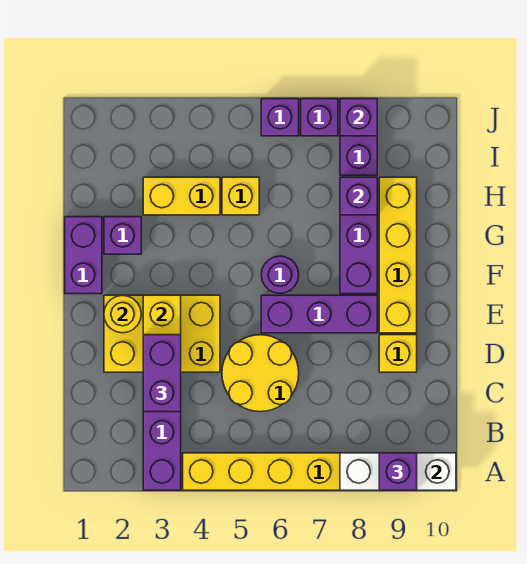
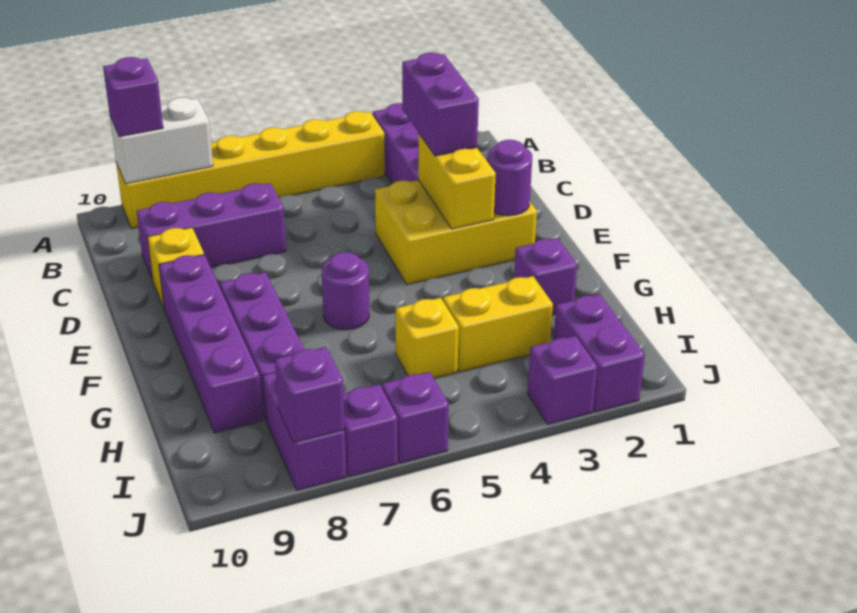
white brick A8:A10 level 2 -> white brick A8:A9 level 2
yellow round brick C5:D6 level 1 -> none
yellow round brick E2 level 2 -> purple round brick E2 level 2
purple brick E6:E8 level 1 -> purple brick C7:C9 level 1
yellow brick E9:H9 level 1 -> purple brick E9:H9 level 1
purple brick F1:G1 level 1 -> purple brick I2:J2 level 1
purple brick H8 level 2 -> purple brick J3 level 1

